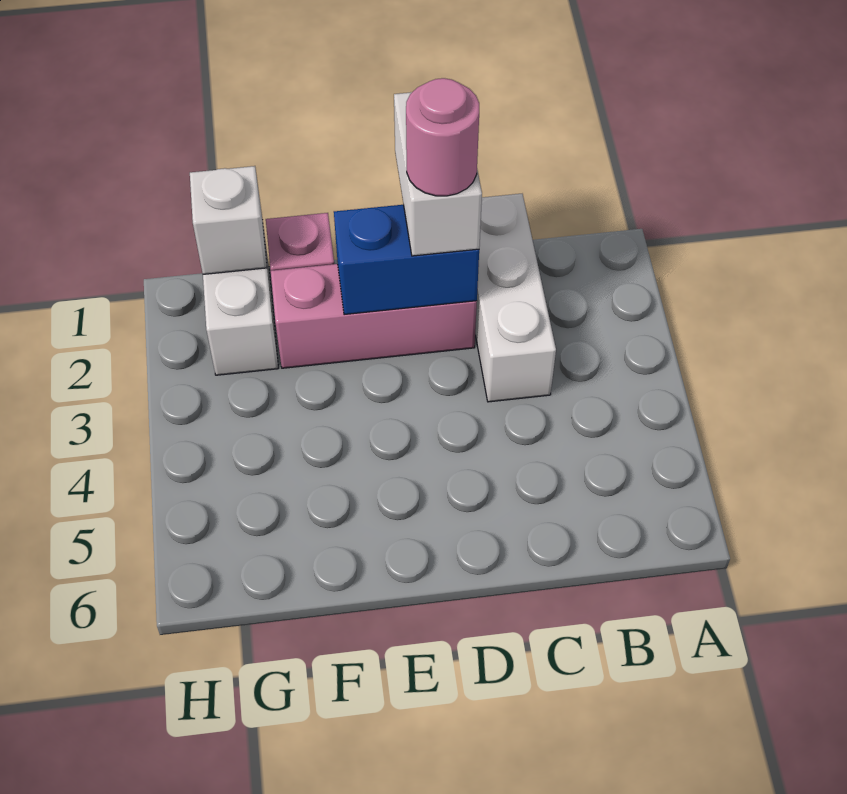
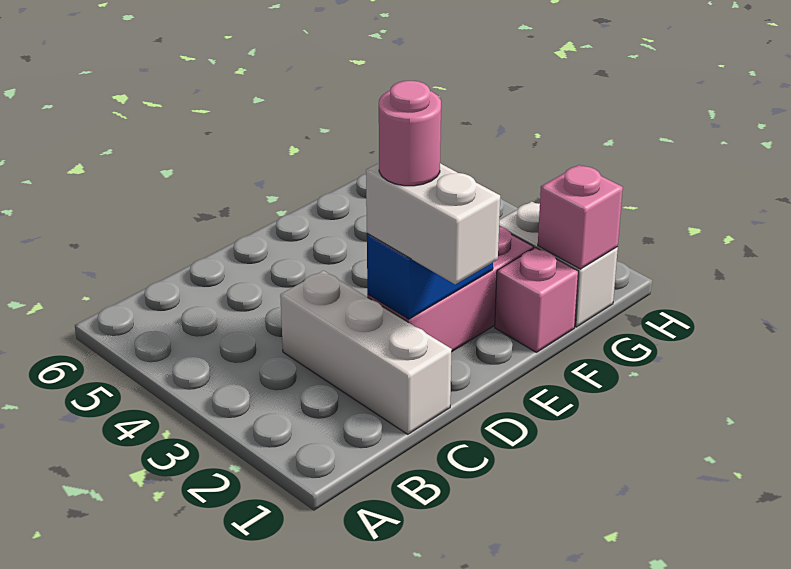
white brick G1 level 2 -> pink brick G1 level 2

